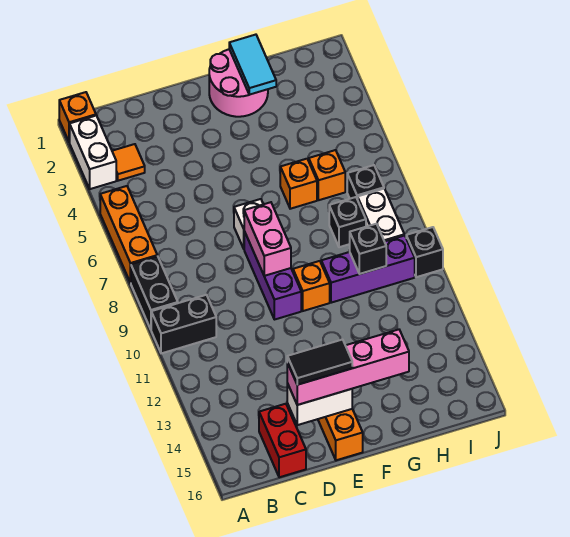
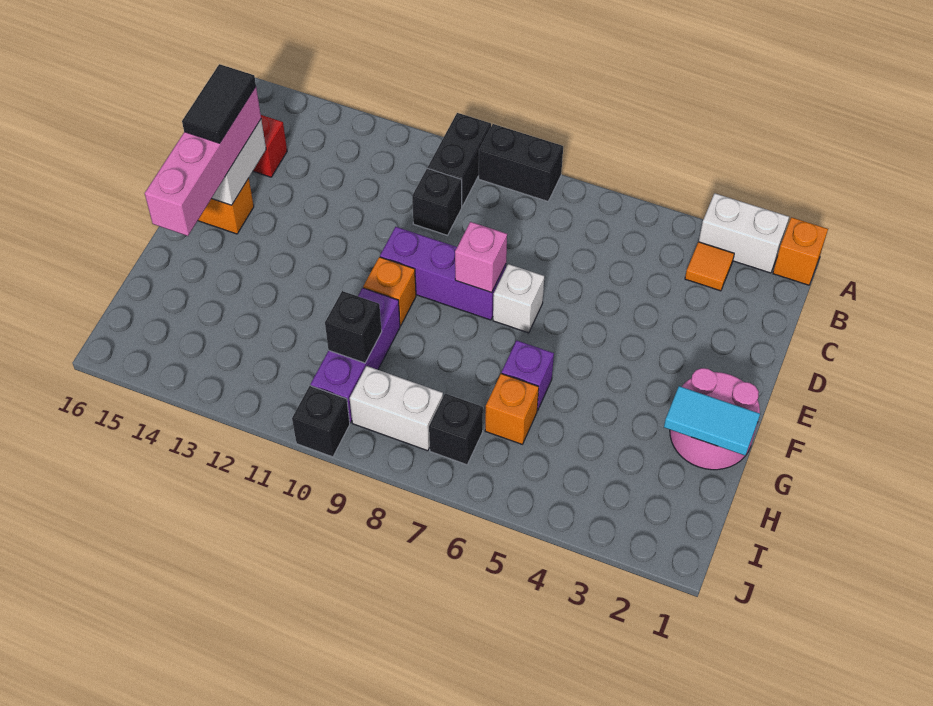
orange brick A5:A7 level 1 -> none
pink brick E8:E9 level 2 -> pink brick E8 level 2
orange brick G6 level 1 -> purple brick G6 level 1
black brick H8 level 1 -> black brick C10 level 1

